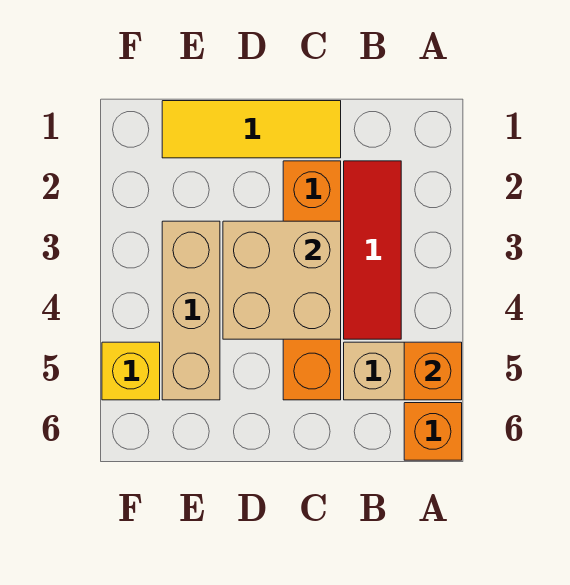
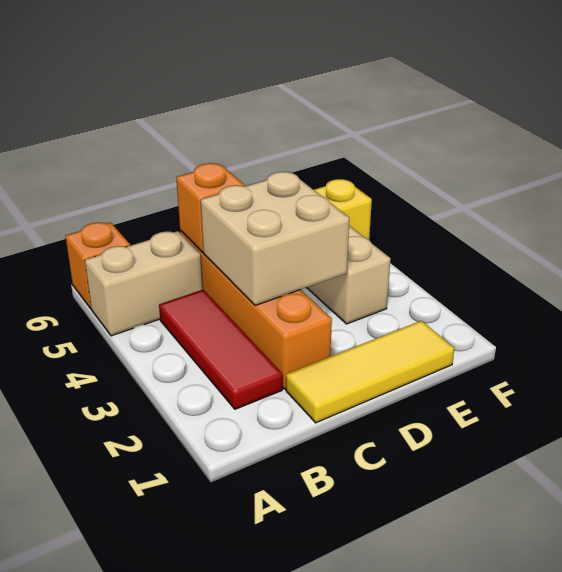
orange brick A5 level 2 -> orange brick C5 level 2

